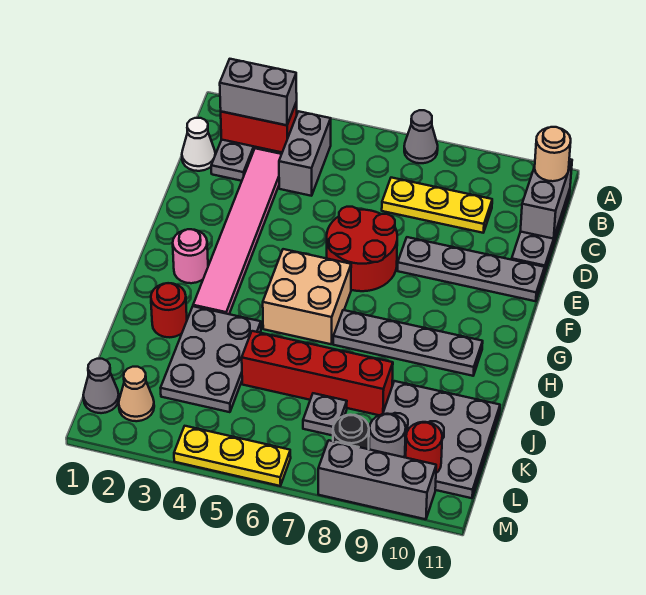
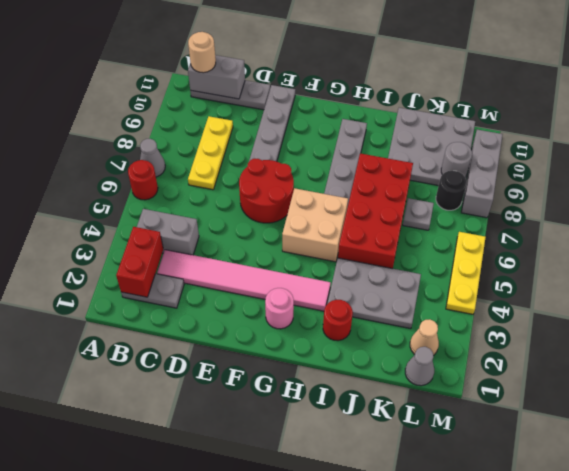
grey brick B2:B3 level 3 -> none
white cone C1 level 1 -> none
red brick J5:J8 level 1 -> red brick I5:J8 level 1
red round brick L10 level 2 -> red round brick A6 level 1

